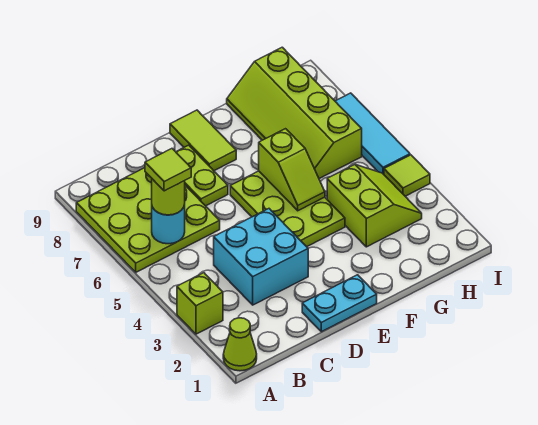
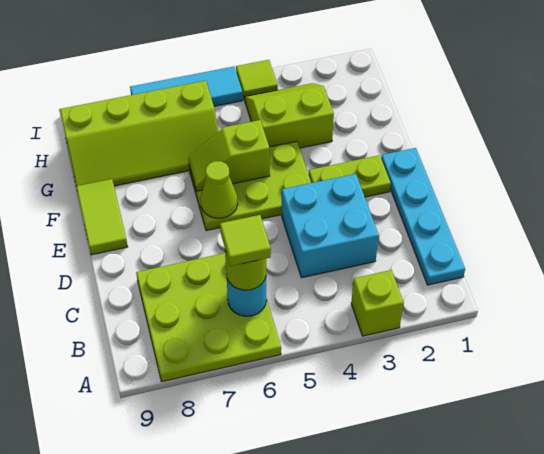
lime cone A1 level 1 -> lime cone E6 level 2
cyan plate D1:E1 level 1 -> cyan plate B1:E1 level 1
lime plate D7:D8 level 1 -> lime plate E2:E3 level 1
lime tile E8:E9 level 1 -> lime tile E9:F9 level 1
lime slope F5:F6 level 2 top 6 -> lime slope F5:F6 level 2 top 5

